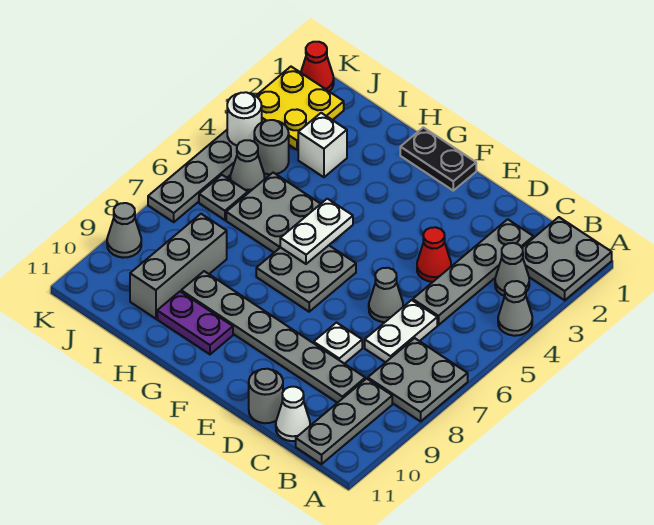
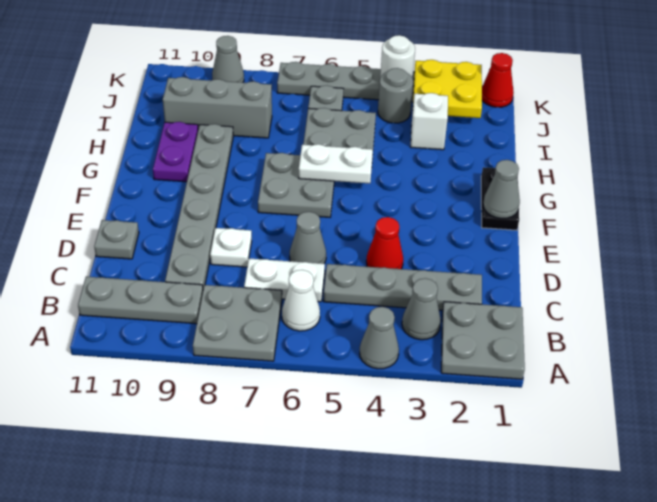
white cone C11 level 1 -> white cone B6 level 1
grey round brick D11 level 1 -> grey plate D11 level 1
grey cone J5 level 1 -> grey cone F1 level 2

